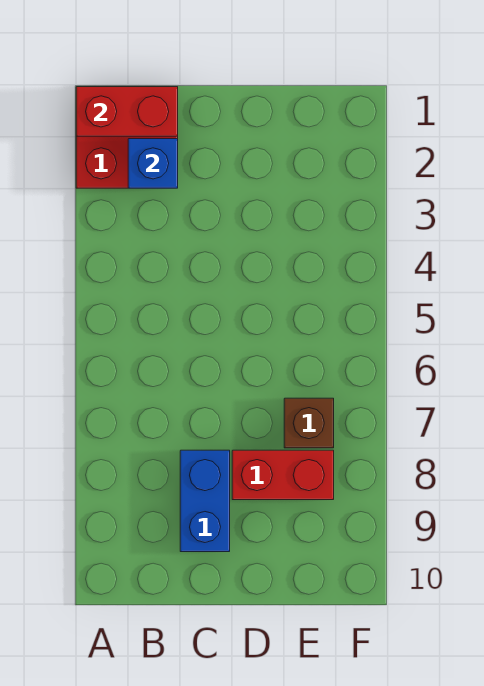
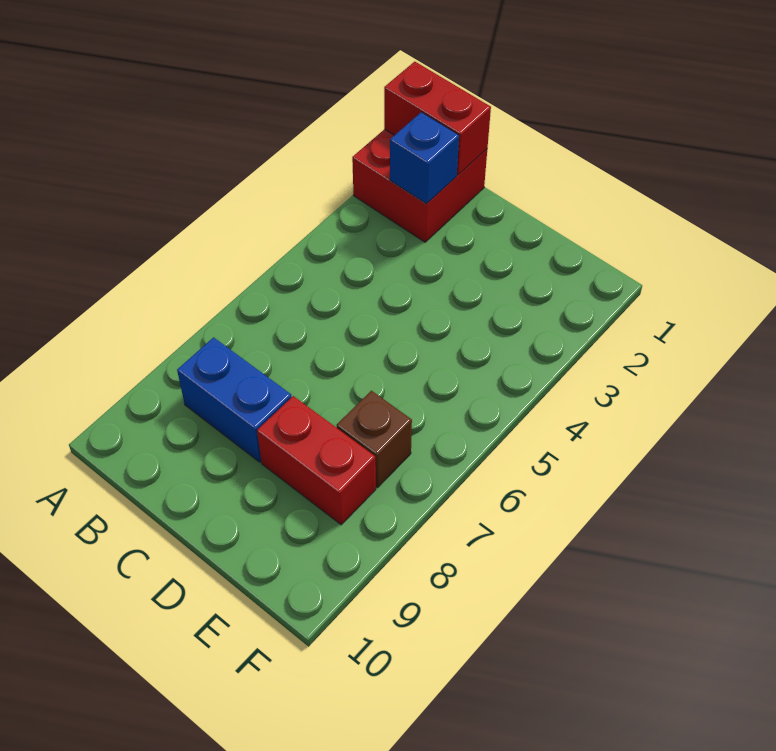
blue brick C8:C9 level 1 -> blue brick B8:C8 level 1

